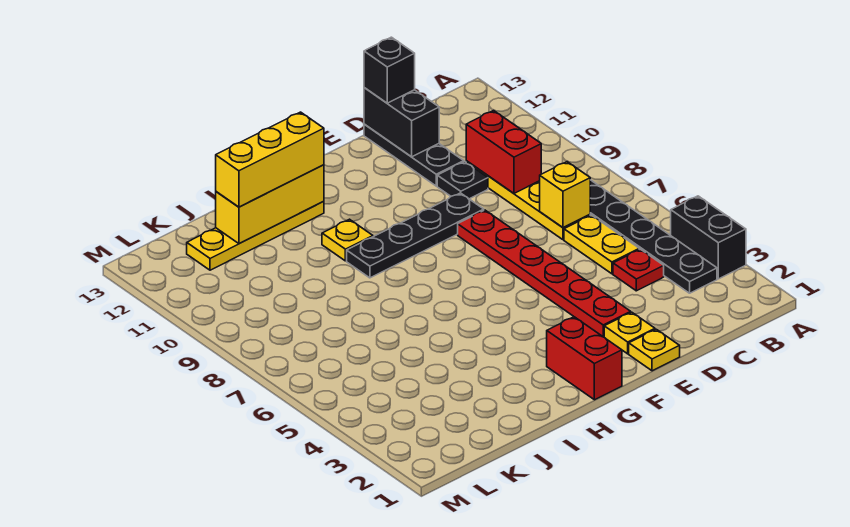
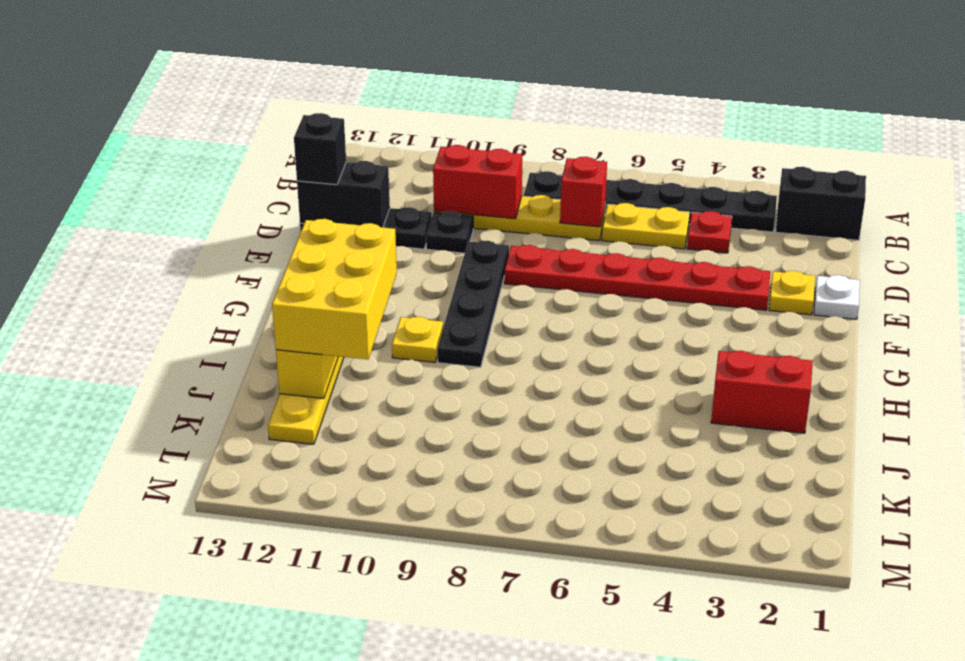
black brick A3:A4 level 1 -> black brick B1:B2 level 1
yellow brick C7 level 2 -> red brick C7 level 2
yellow plate E1 level 1 -> white plate E1 level 1
red brick G1:G2 level 1 -> red brick I2:I3 level 1
yellow brick H12:J12 level 3 -> yellow brick H11:J12 level 3

